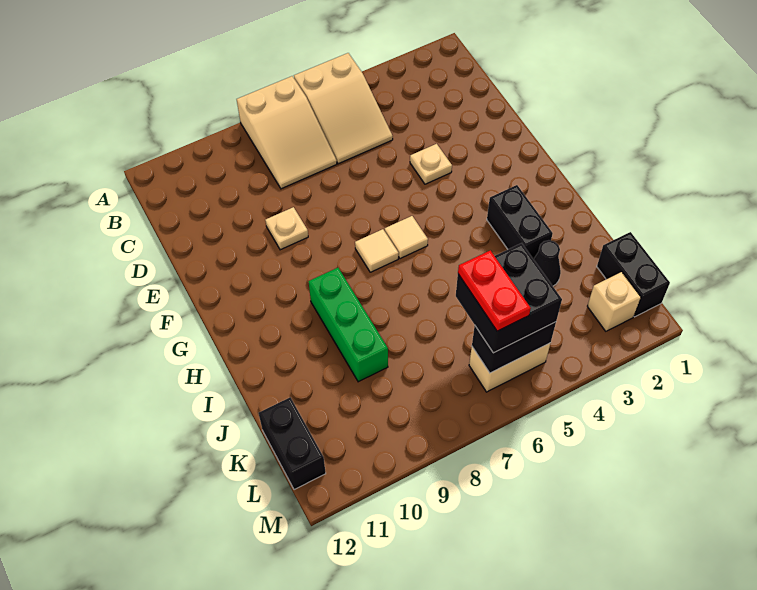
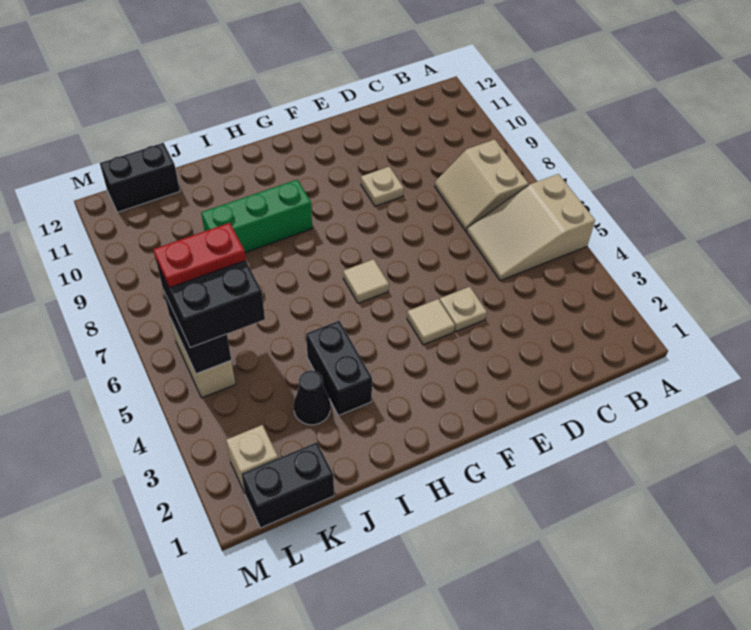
tan slope A7:C8 level 1 top A -> tan slope B7:C8 level 1 top B
tan tile G7 level 1 -> tan tile F4 level 1
black brick H3:I3 level 1 -> black brick I3:I4 level 1

